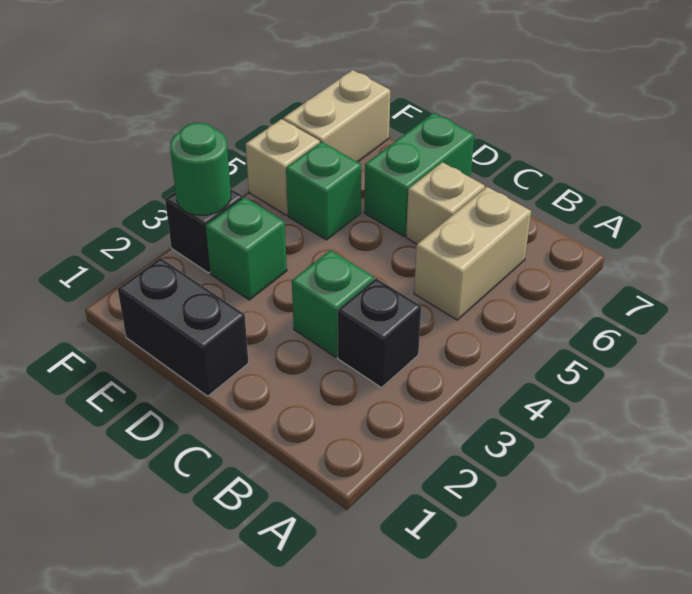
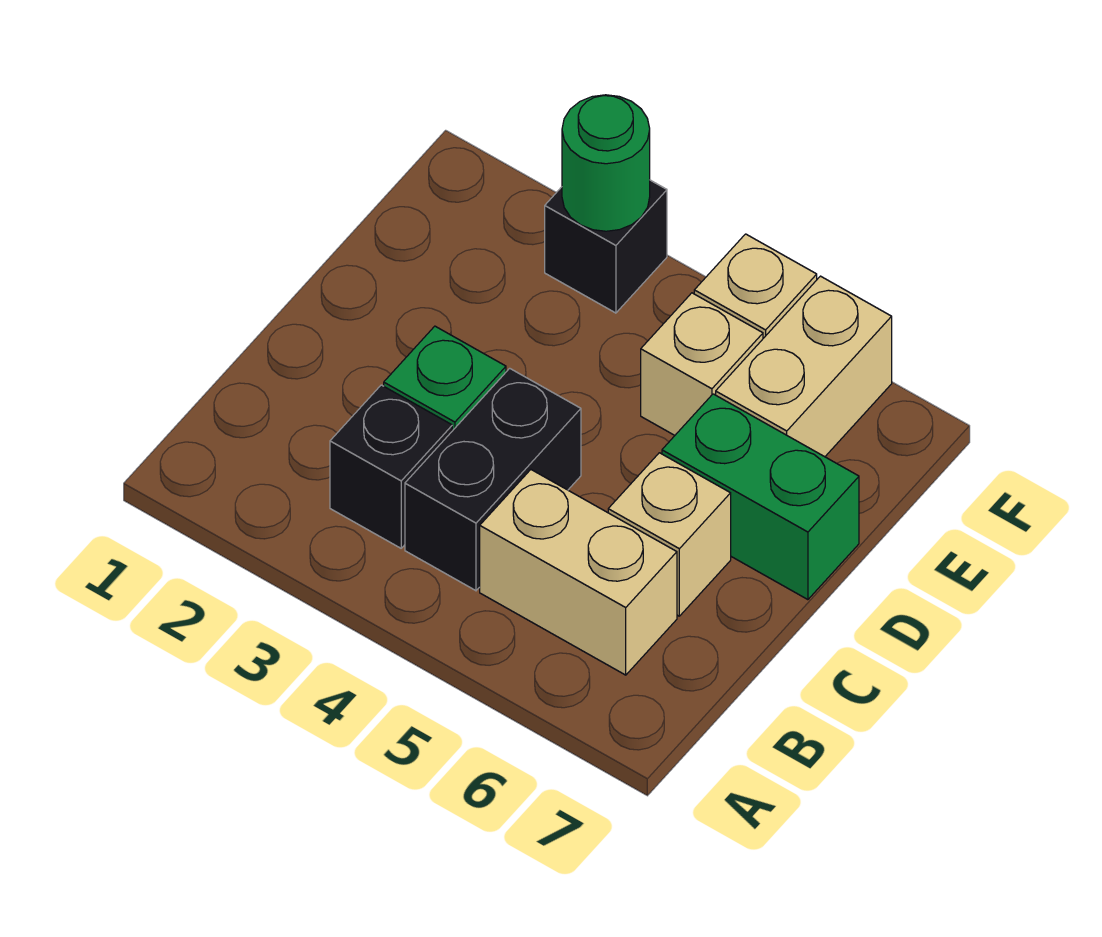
black brick D1:E1 level 1 -> black brick B4:C4 level 1
green brick E3 level 1 -> none
green brick E5 level 1 -> tan brick E5 level 1
tan brick F6:F7 level 1 -> tan brick E6:F6 level 1

